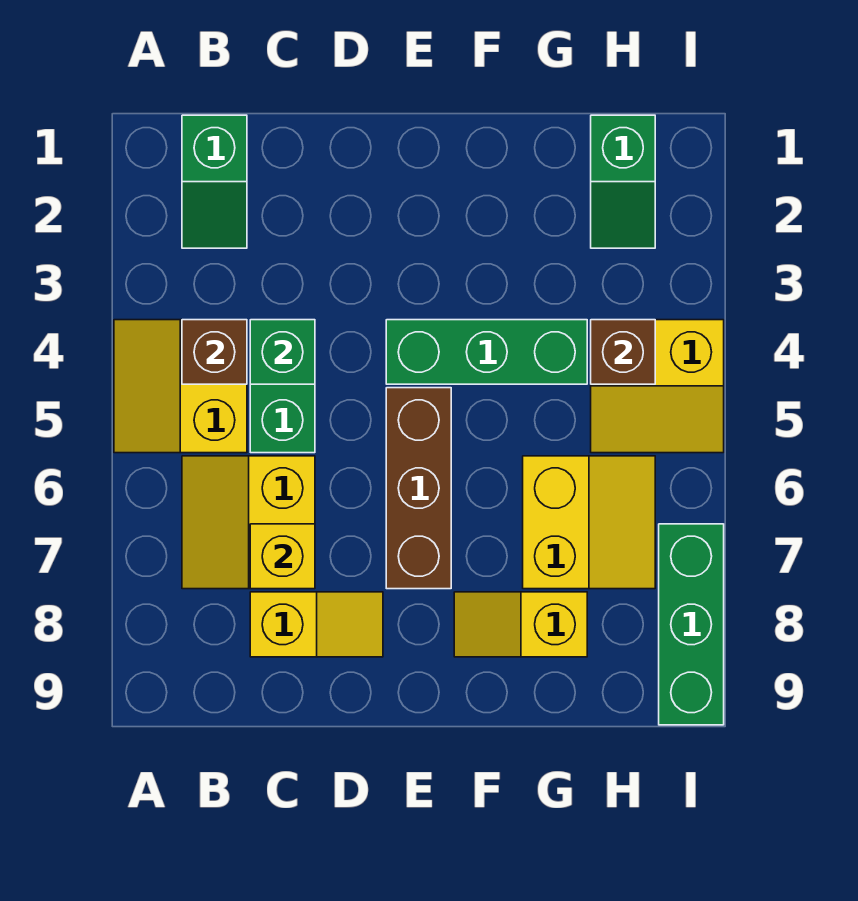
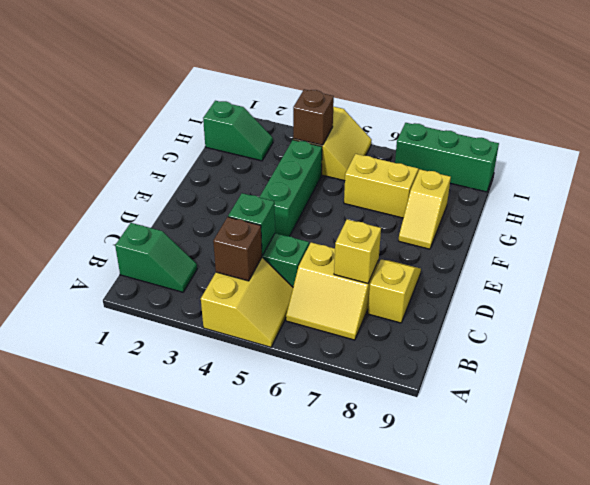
yellow slope A4:B5 level 1 top B -> yellow slope A4:B5 level 1 top 4
brown brick E5:E7 level 1 -> none

